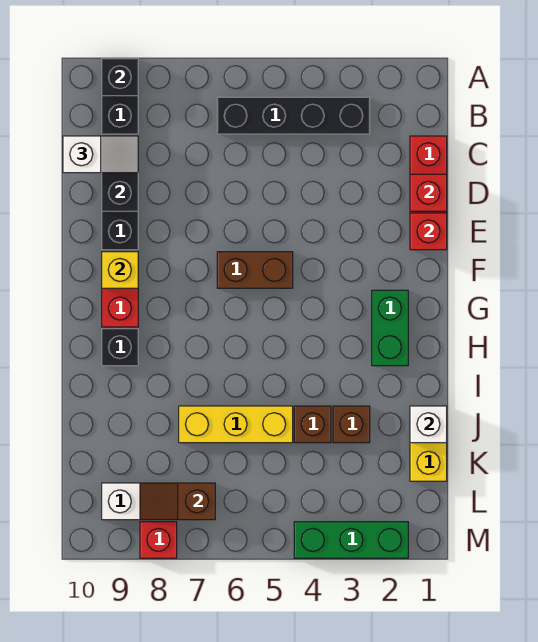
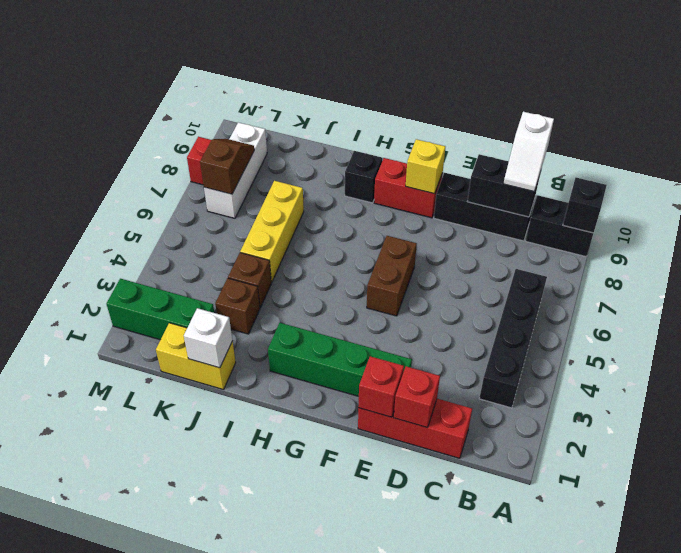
green brick G2:H2 level 1 -> green brick E2:H2 level 1
green brick M2:M4 level 1 -> green brick K2:M2 level 1

